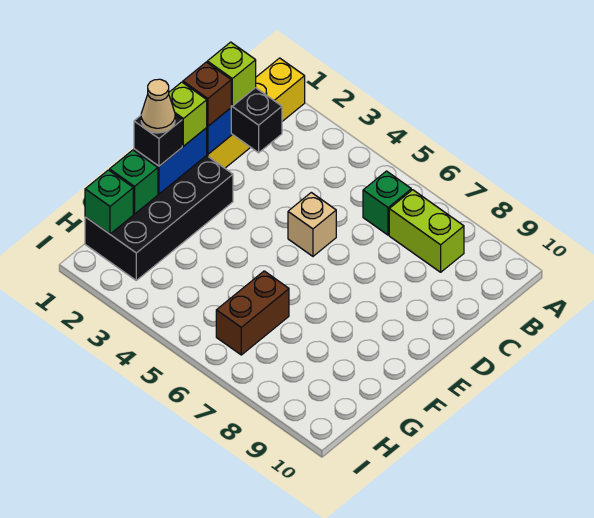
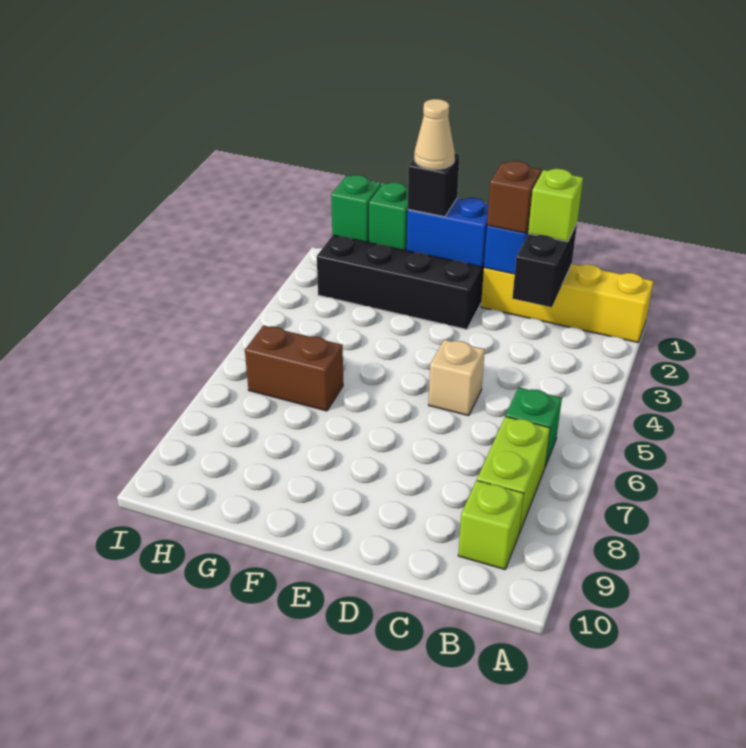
lime brick E1 level 3 -> lime brick B9 level 1

